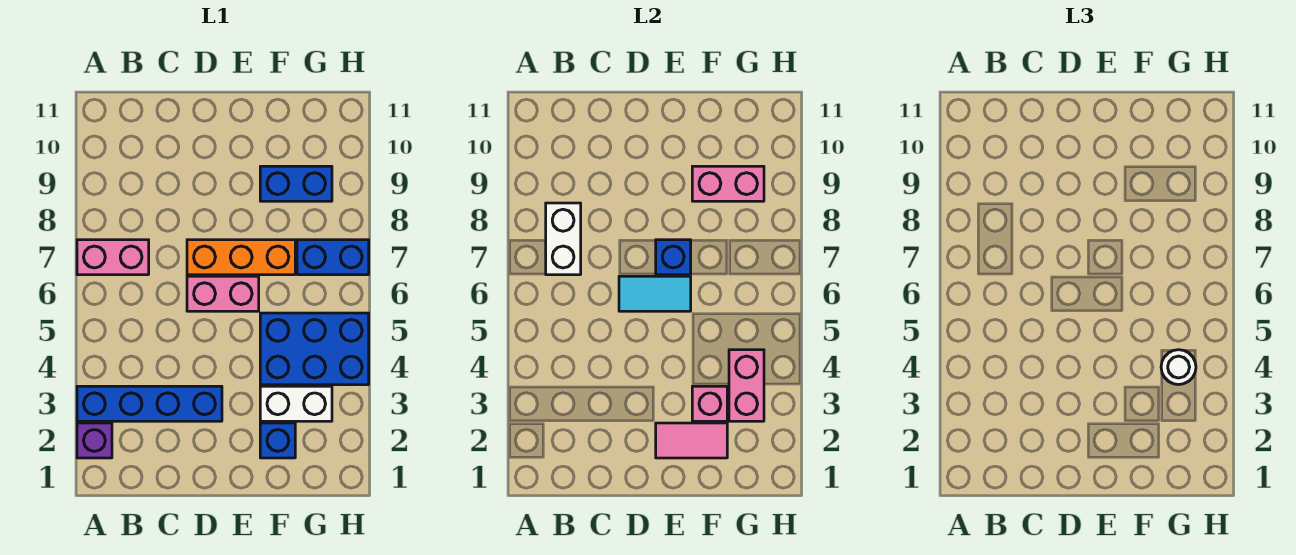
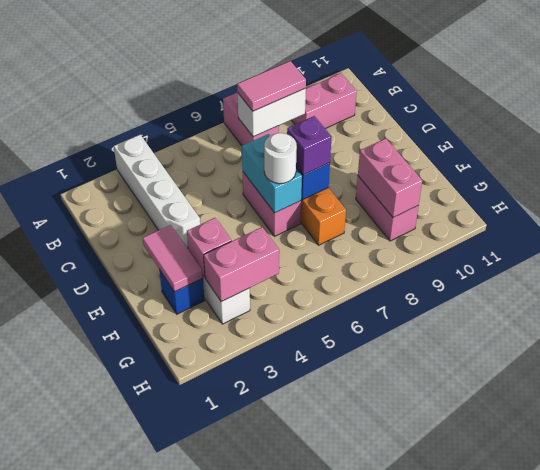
purple brick A2 level 1 -> purple brick E7 level 3
blue brick A3:D3 level 1 -> white brick A3:D3 level 1
none -> pink tile B7:B8 level 3
none -> pink brick B9:B10 level 1
cyan tile D6:E6 level 2 -> cyan brick D6:E6 level 2
blue brick F4:H5 level 1 -> none
blue brick F9:G9 level 1 -> pink brick F9:G9 level 1
white round brick G4 level 3 -> white round brick E6 level 3
blue brick G7:H7 level 1 -> none

